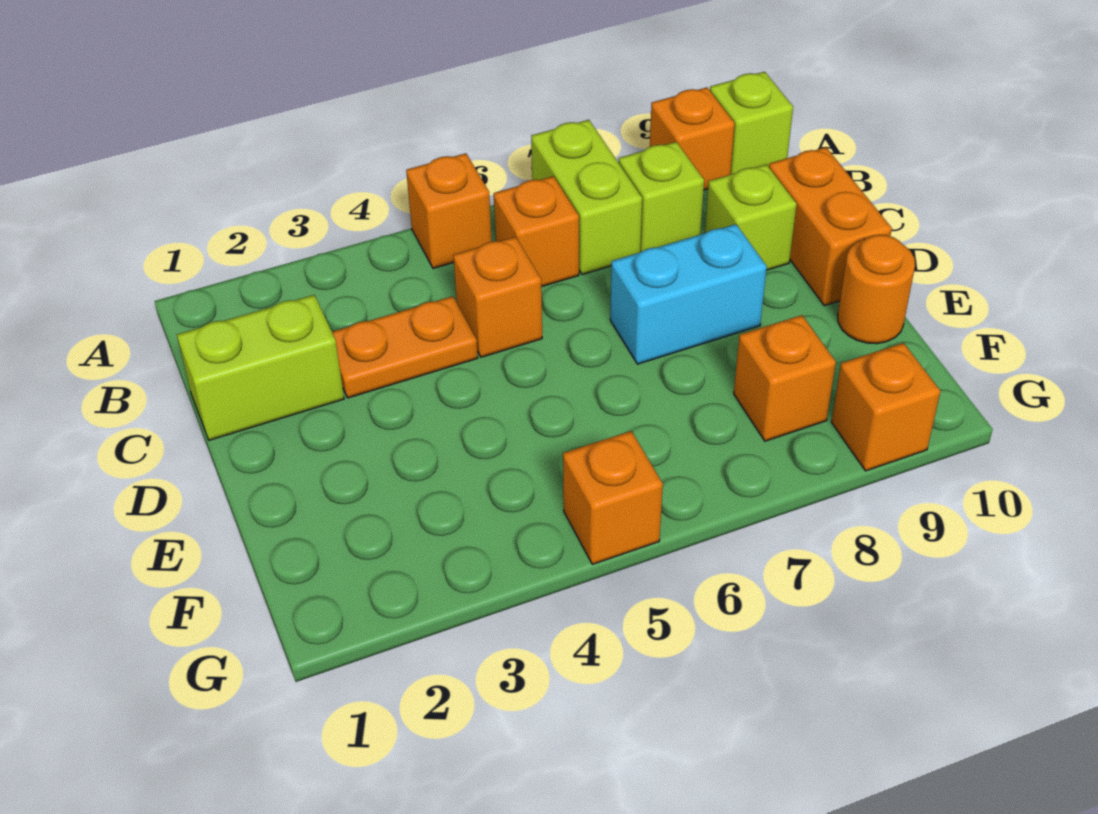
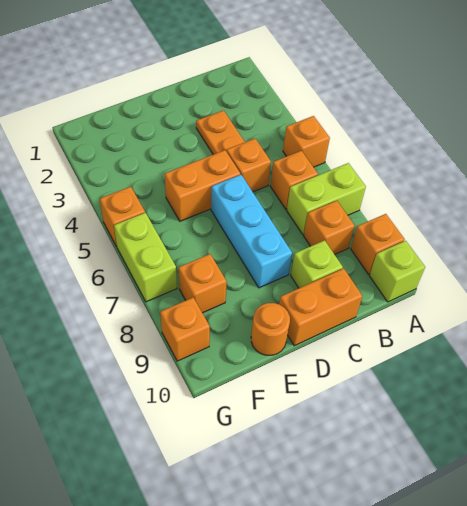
lime brick B8 level 1 -> orange brick B8 level 1
lime brick C1:C2 level 1 -> lime brick G6:G7 level 1
none -> orange brick D5:E5 level 1
cyan brick D7:D8 level 1 -> cyan brick D6:D8 level 1

